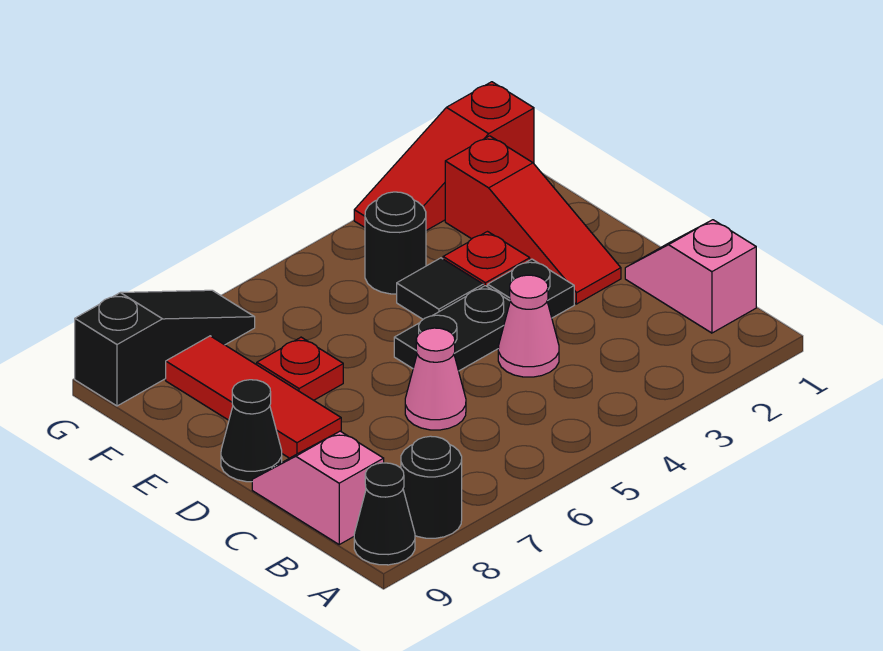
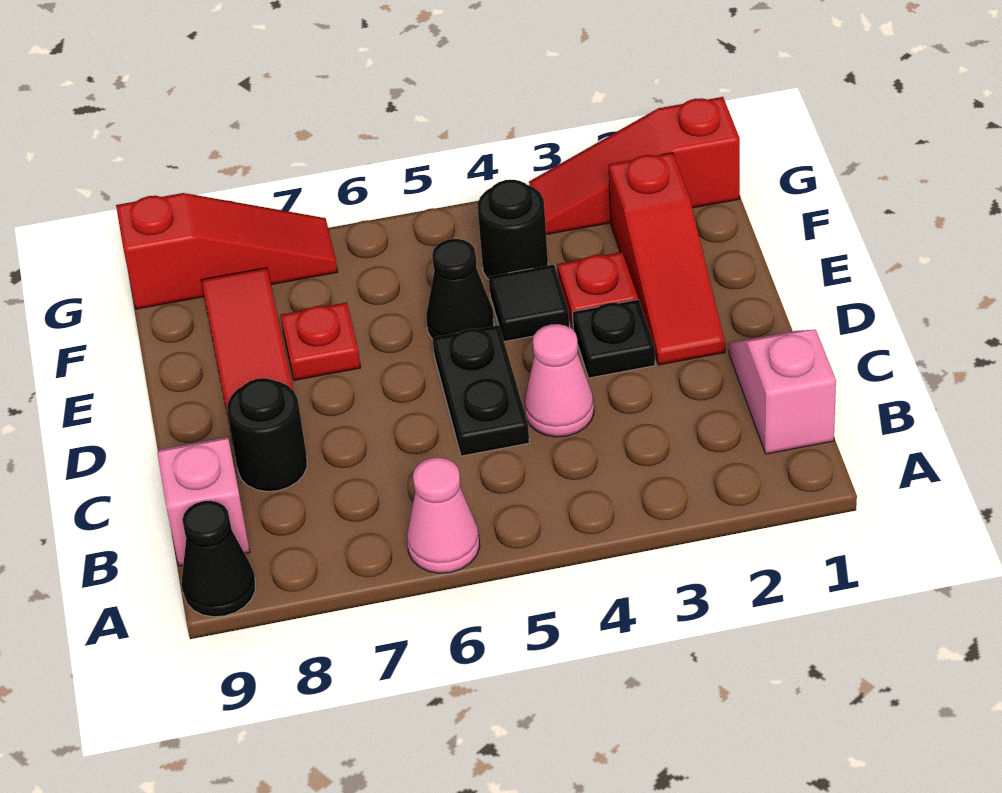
black round brick A8 level 1 -> black round brick C8 level 1
pink cone C6 level 1 -> pink cone A6 level 1
black plate D4:D5 level 1 -> black plate C5:D5 level 1
black cone D9 level 1 -> black cone E5 level 1
black slope G7:G9 level 1 top 9 -> red slope G7:G9 level 1 top 9

